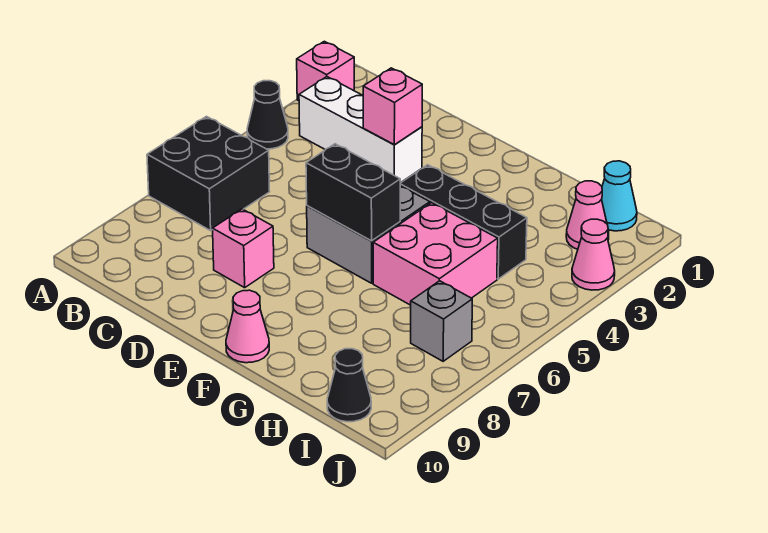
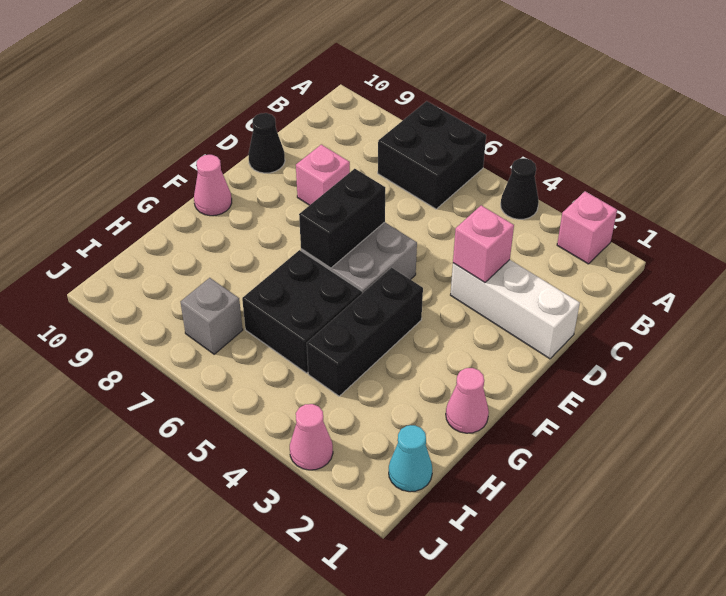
white brick B3:D3 level 1 -> white brick D1:D3 level 1
pink brick G5:H6 level 1 -> black brick G5:H6 level 1
pink cone I2 level 1 -> pink cone G1 level 1
black cone I10 level 1 -> black cone D10 level 1

